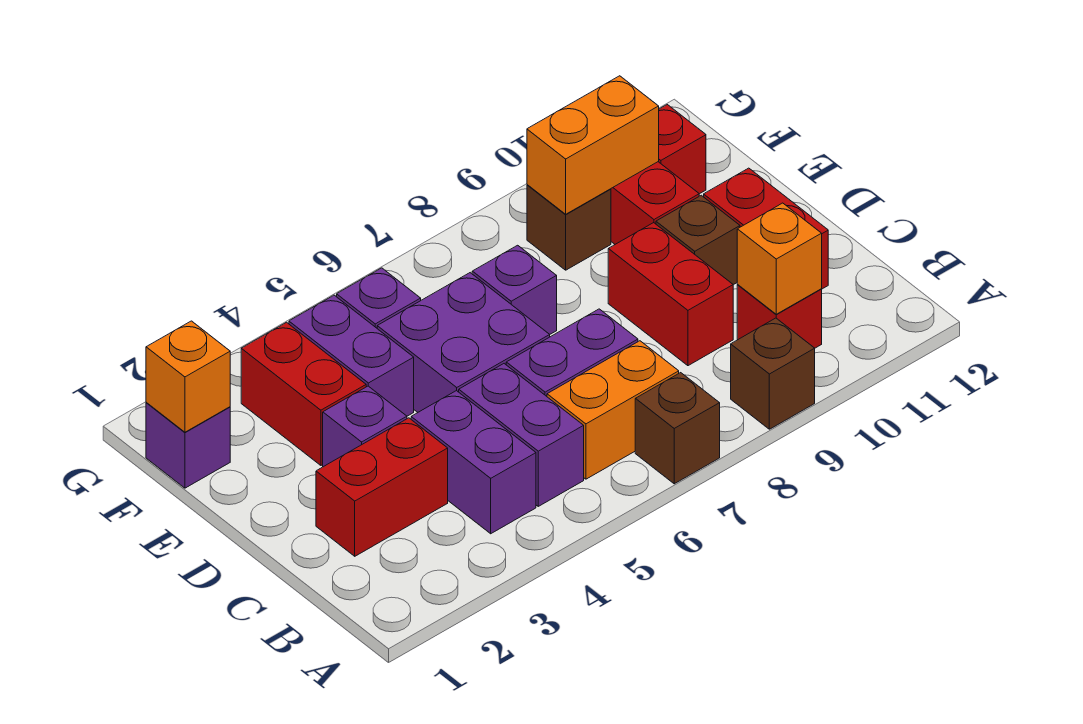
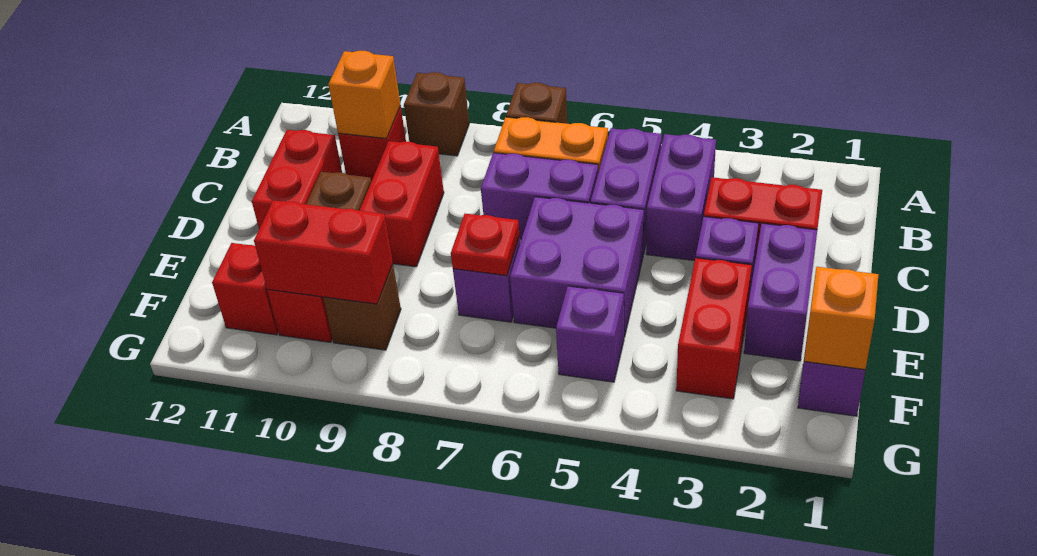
purple brick E4:F4 level 1 -> purple brick D2:E2 level 1
none -> red plate E7 level 2
orange brick F9:F10 level 2 -> red brick F9:F10 level 2

